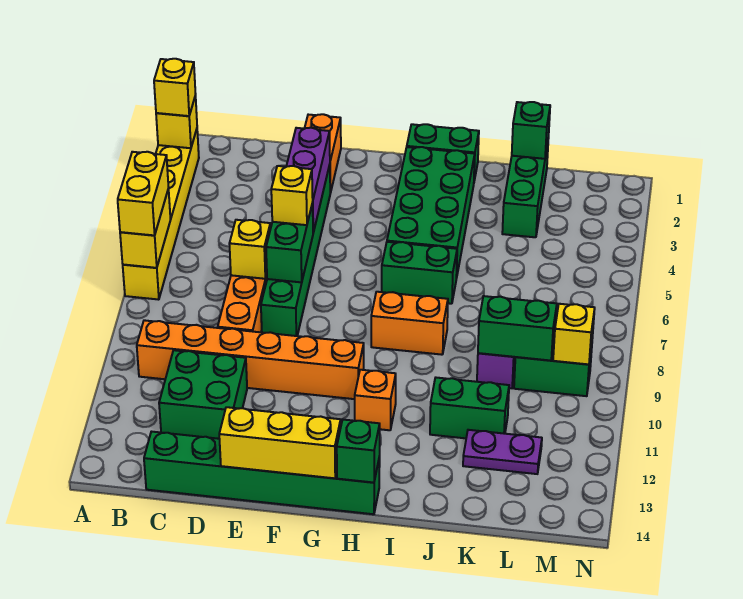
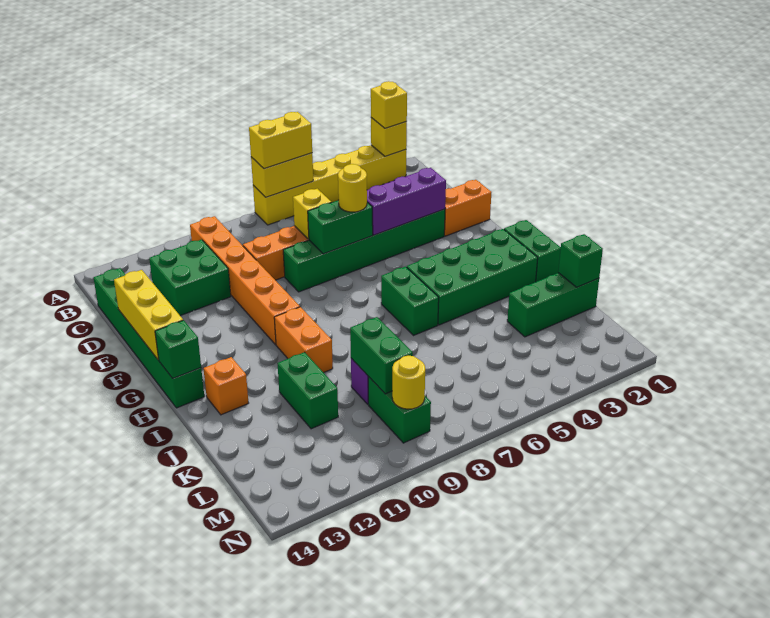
yellow brick E6 level 3 -> yellow round brick E6 level 3
orange brick H8:I8 level 1 -> orange brick H10:I10 level 1
orange brick H11 level 1 -> orange brick I13 level 1
purple plate K12:L12 level 1 -> none
yellow brick M9 level 2 -> yellow round brick M9 level 2

